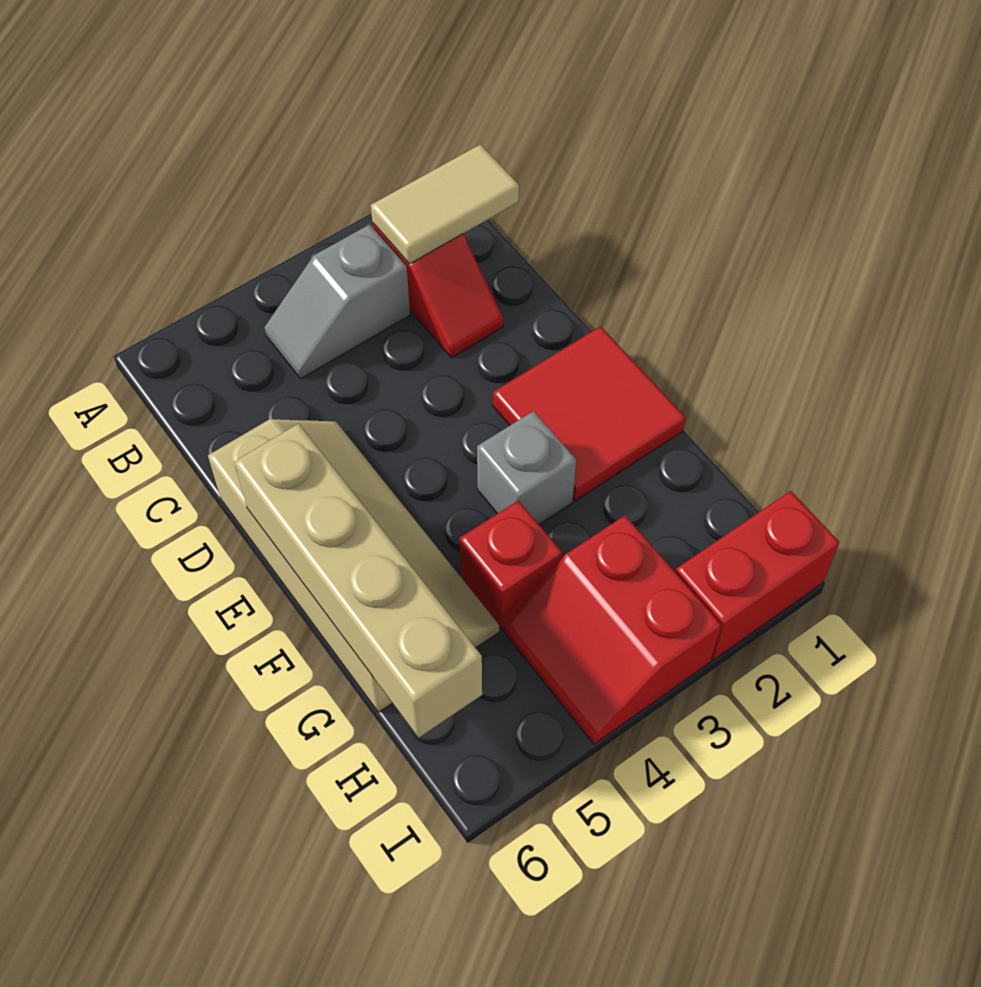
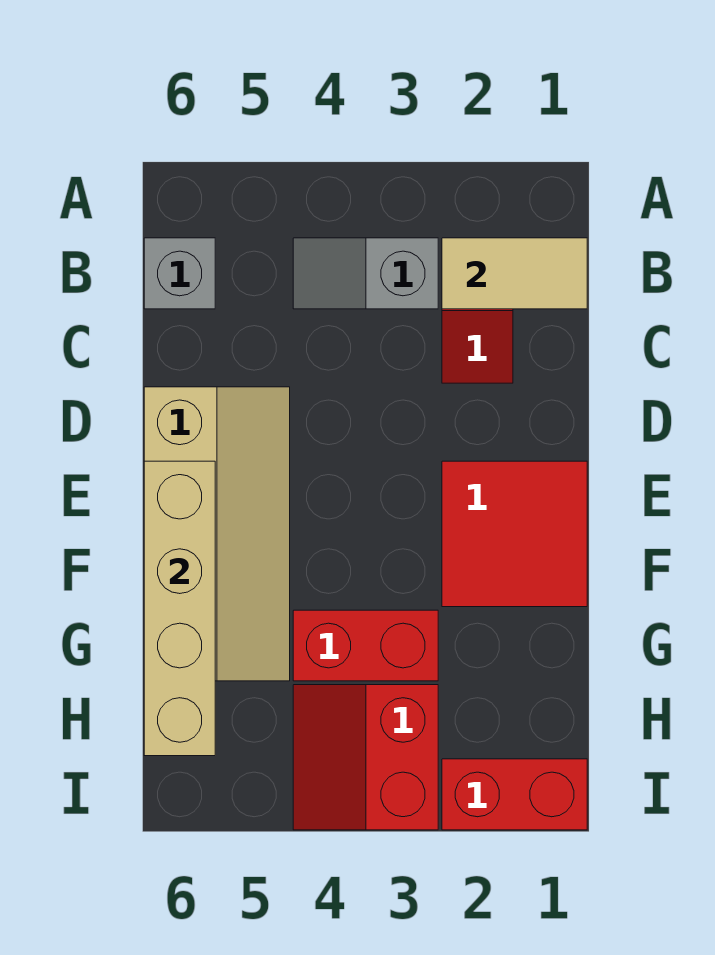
grey brick F3 level 1 -> grey brick B6 level 1
red brick G4 level 1 -> red brick G3:G4 level 1

